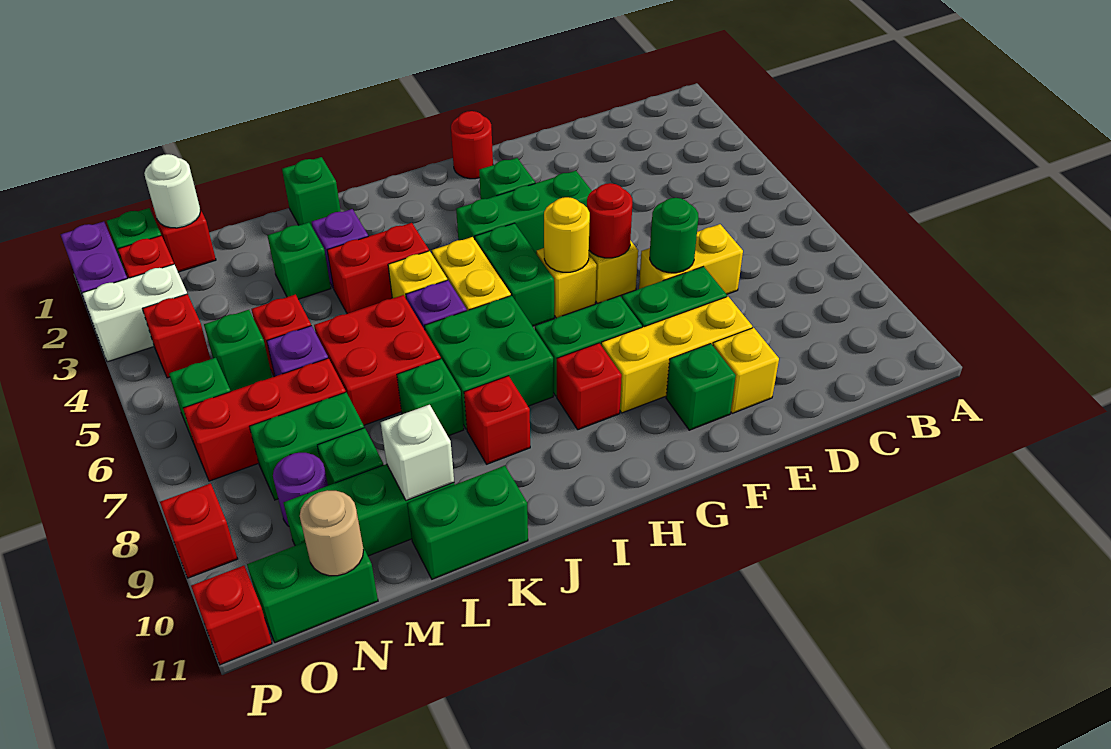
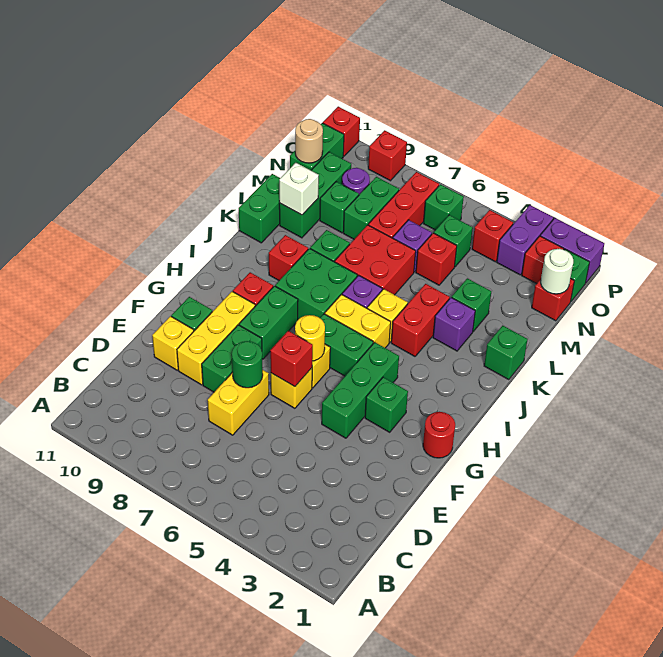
red round brick F6 level 2 -> red brick F6 level 2
white brick O3:P3 level 1 -> purple brick O3:P3 level 1

